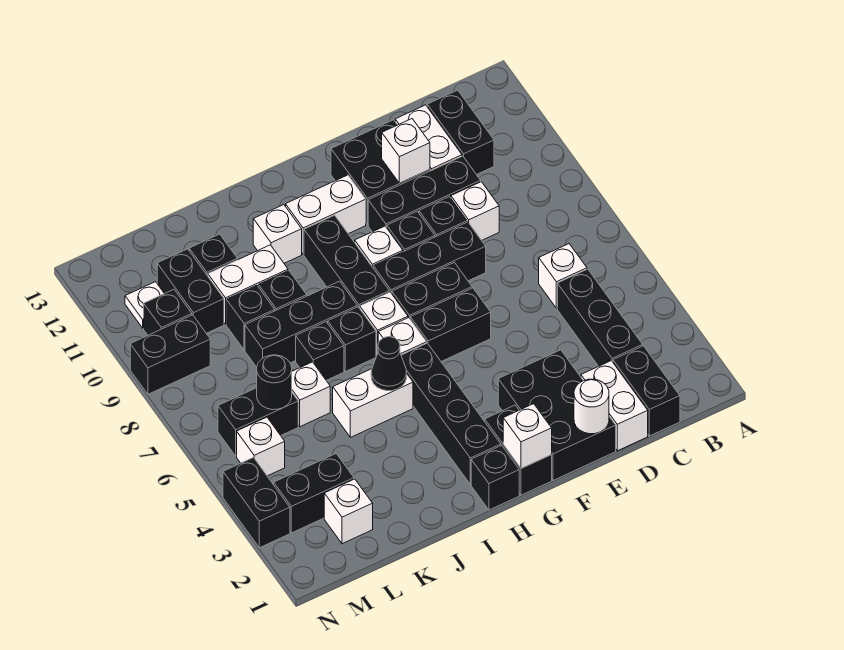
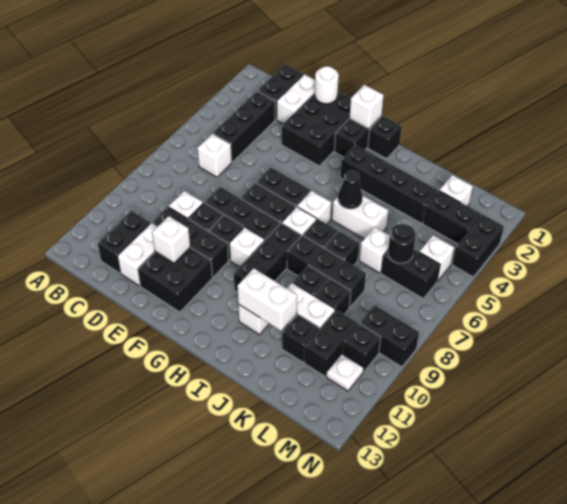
white brick G11:H11 level 1 -> white brick I11:J11 level 2
black brick H2:H5 level 1 -> black brick H3:K3 level 1

